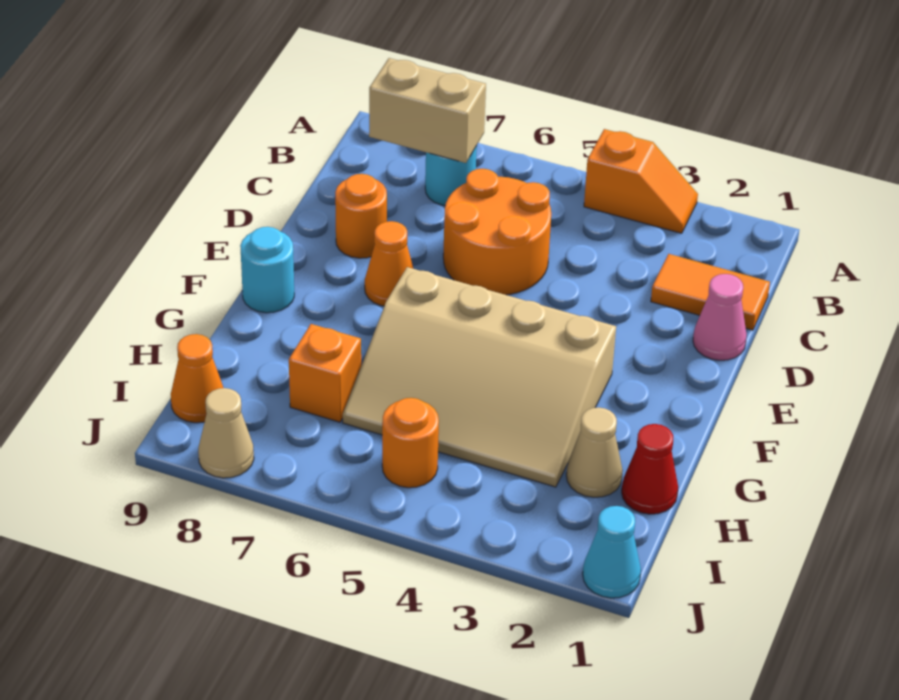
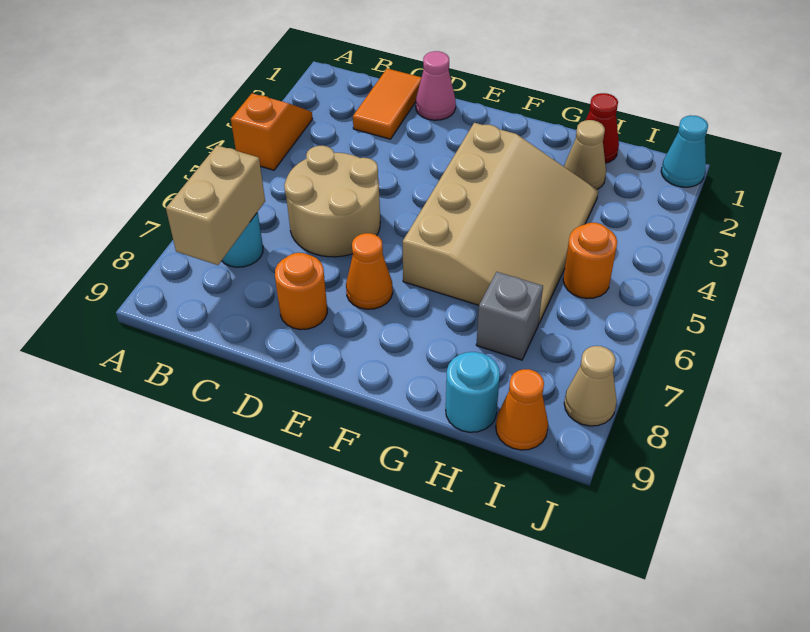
orange round brick C5:D6 level 1 -> tan round brick C5:D6 level 1
cyan round brick F9 level 1 -> cyan round brick H9 level 1
orange brick H7 level 1 -> grey brick H7 level 1

